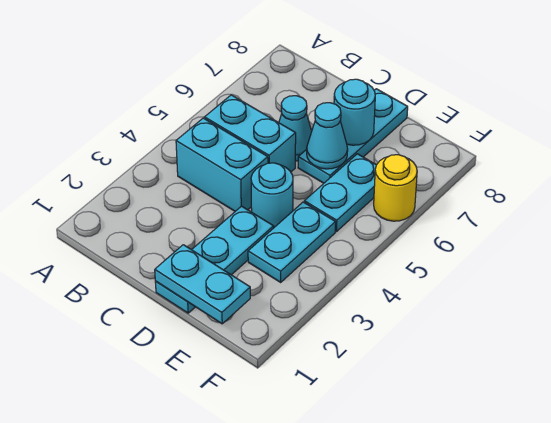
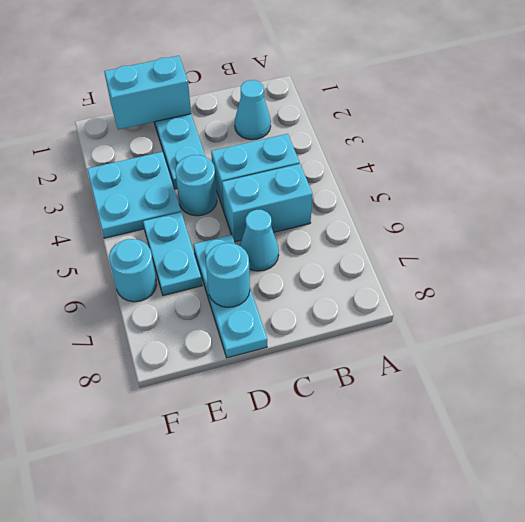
cyan plate D1:E1 level 2 -> cyan brick D1:E1 level 2
cyan cone D6 level 2 -> cyan cone B2 level 1
cyan plate E3:E4 level 1 -> cyan plate E3:F4 level 1
yellow round brick F6 level 1 -> cyan round brick F6 level 1

